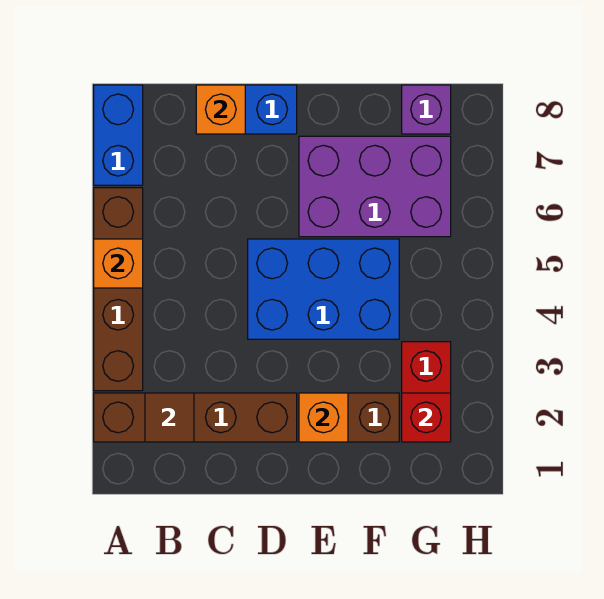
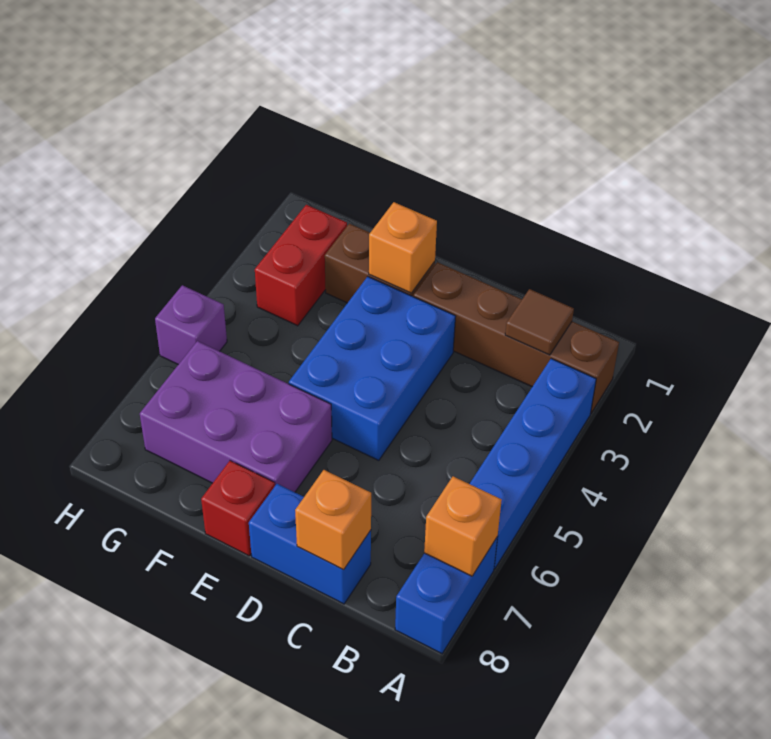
brown brick A3:A6 level 1 -> blue brick A3:A6 level 1
orange brick A5 level 2 -> orange brick A7 level 2
blue brick D4:F5 level 1 -> blue brick D3:E5 level 1
red brick G2 level 2 -> red brick E8 level 1
purple brick G8 level 1 -> purple brick H5 level 1

